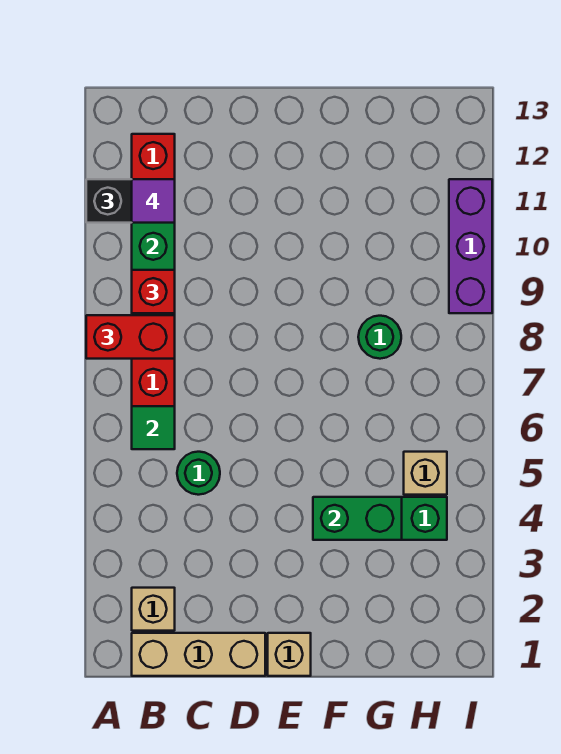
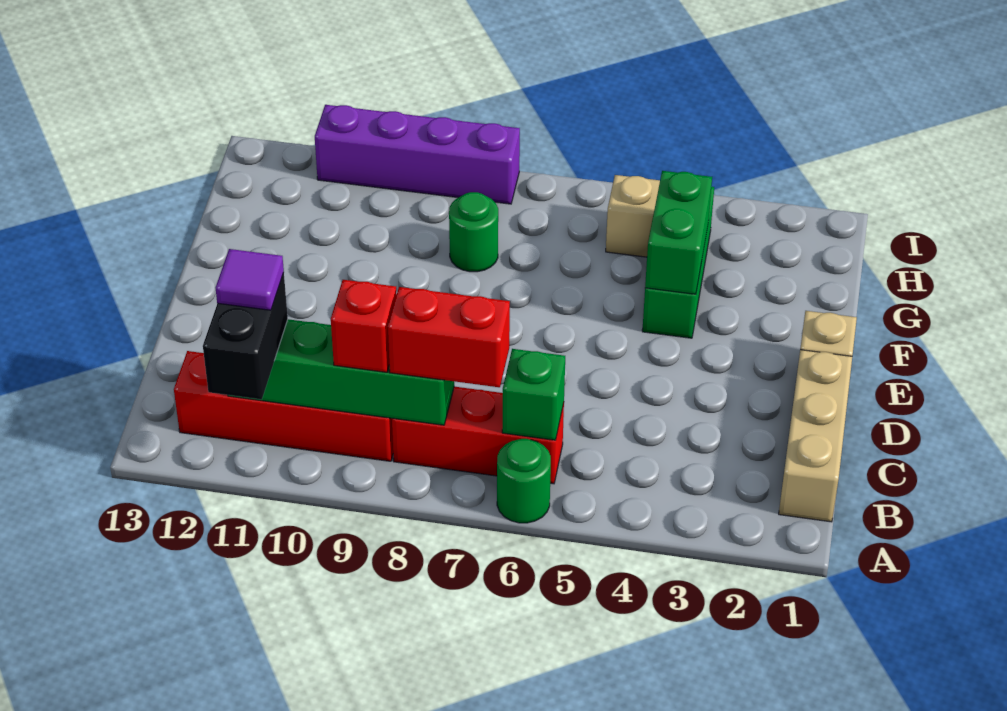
red brick A8:B8 level 3 -> red brick B7:B8 level 3
tan brick B2 level 1 -> none
green tile B6 level 2 -> green brick B6 level 2
green round brick C5 level 1 -> green round brick A6 level 1
purple brick I9:I11 level 1 -> purple brick I8:I11 level 1

